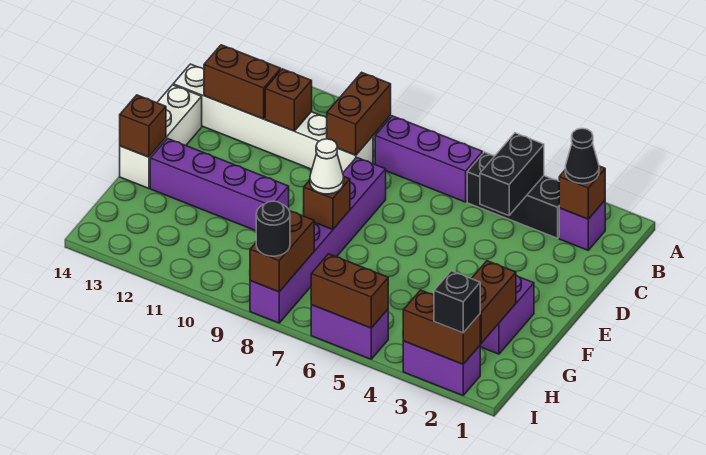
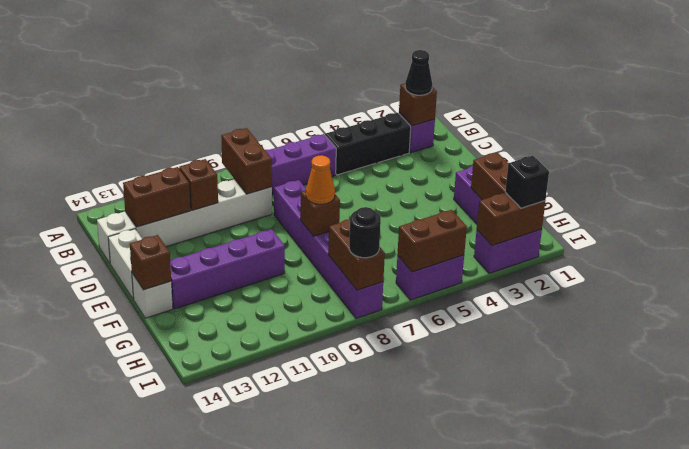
black brick B4:C4 level 2 -> none
white cone F8 level 3 -> orange cone F8 level 3

